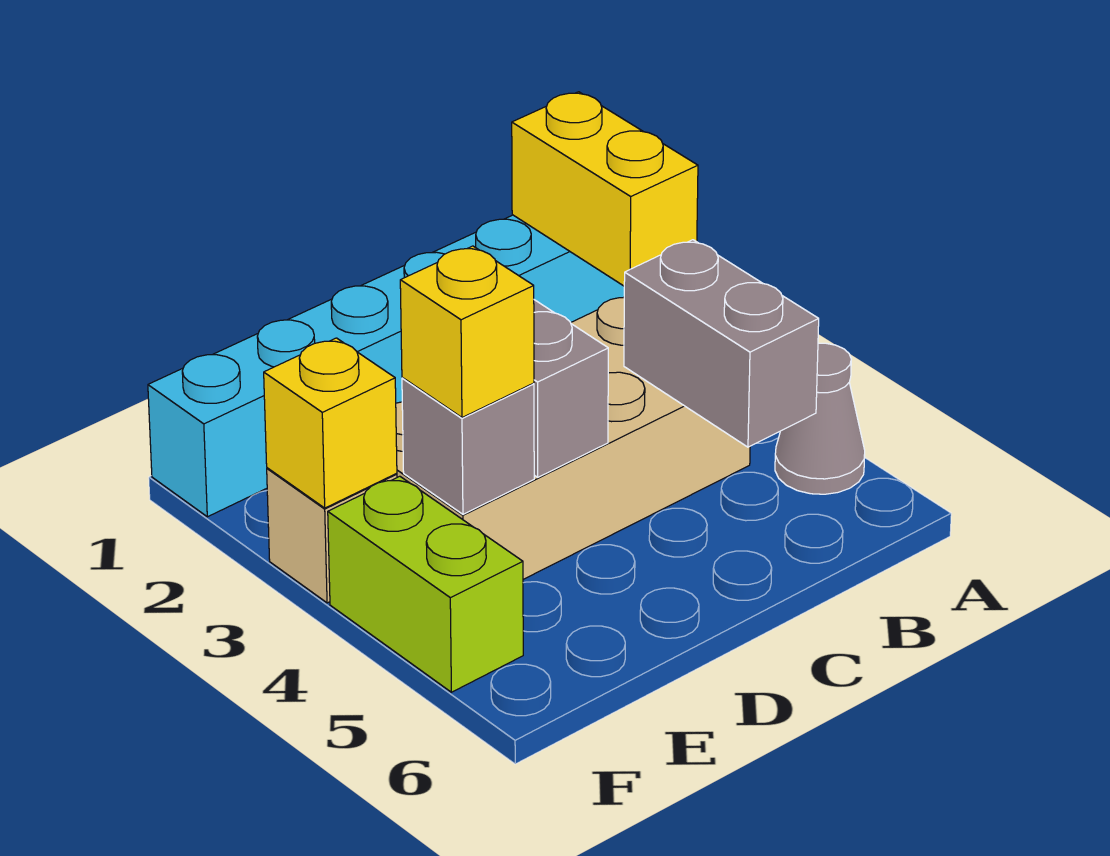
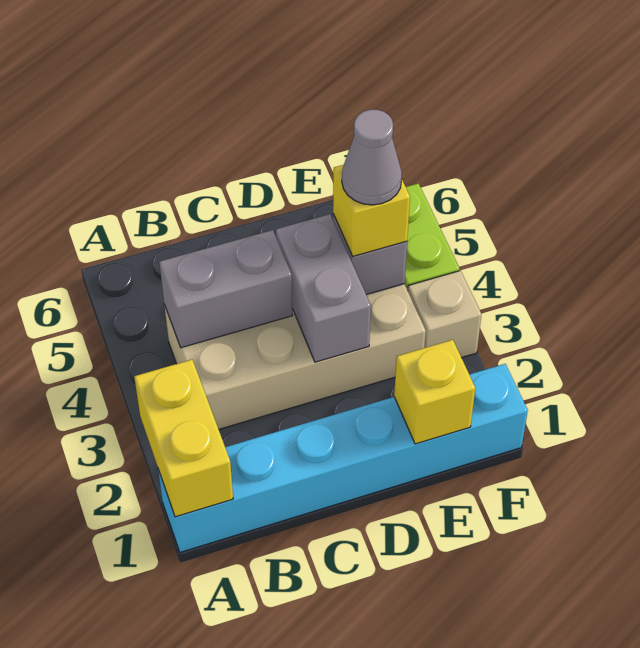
grey cone A5 level 1 -> grey cone E4 level 4
grey brick B4:B5 level 2 -> grey brick B4:C4 level 2
yellow brick F3 level 2 -> yellow brick E1 level 2

